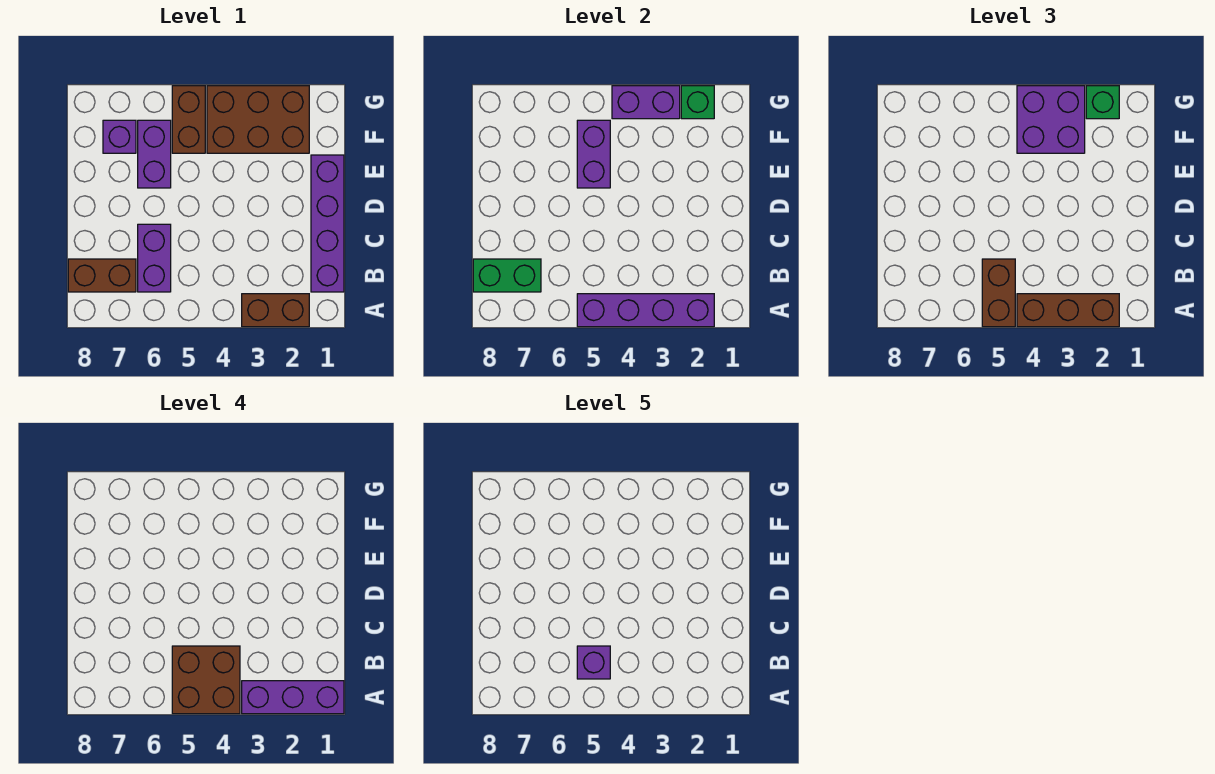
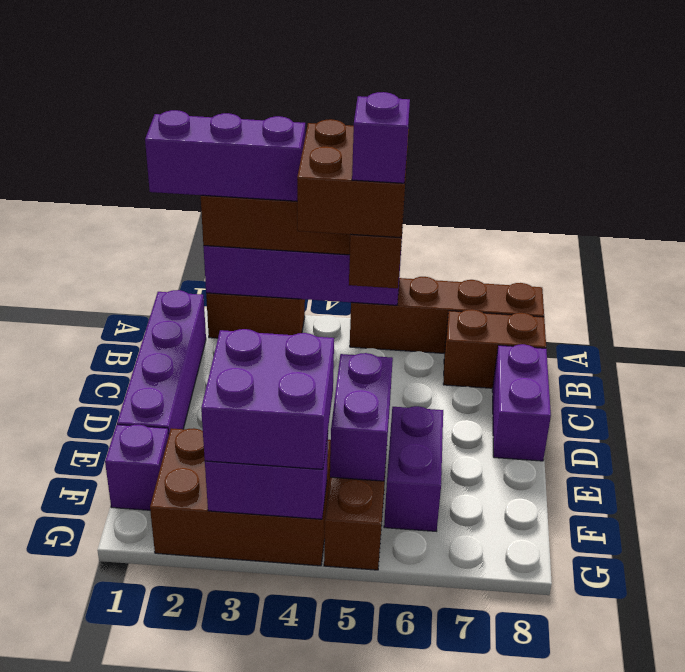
none -> brown brick A5:A8 level 1
purple brick B6:C6 level 1 -> purple brick C8:D8 level 1
green brick B7:B8 level 2 -> none
purple brick F7 level 1 -> purple brick F1 level 1
green brick G2 level 2 -> none
green brick G2 level 3 -> none

